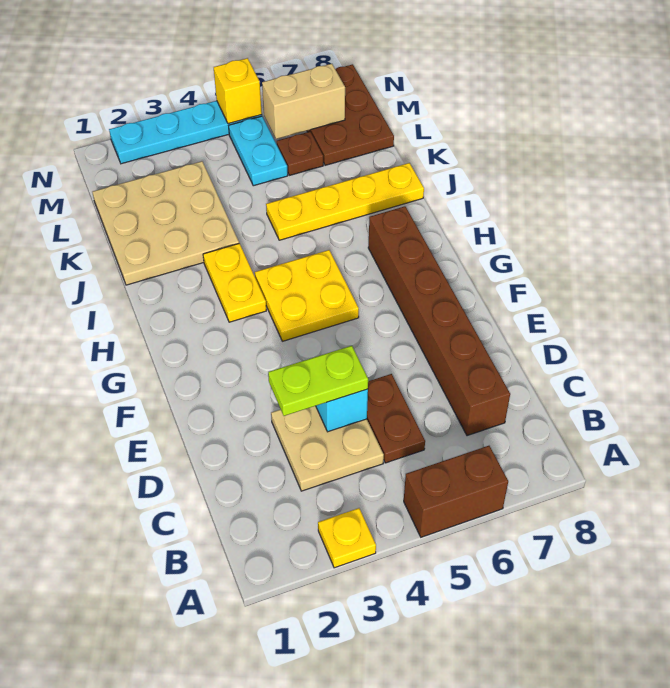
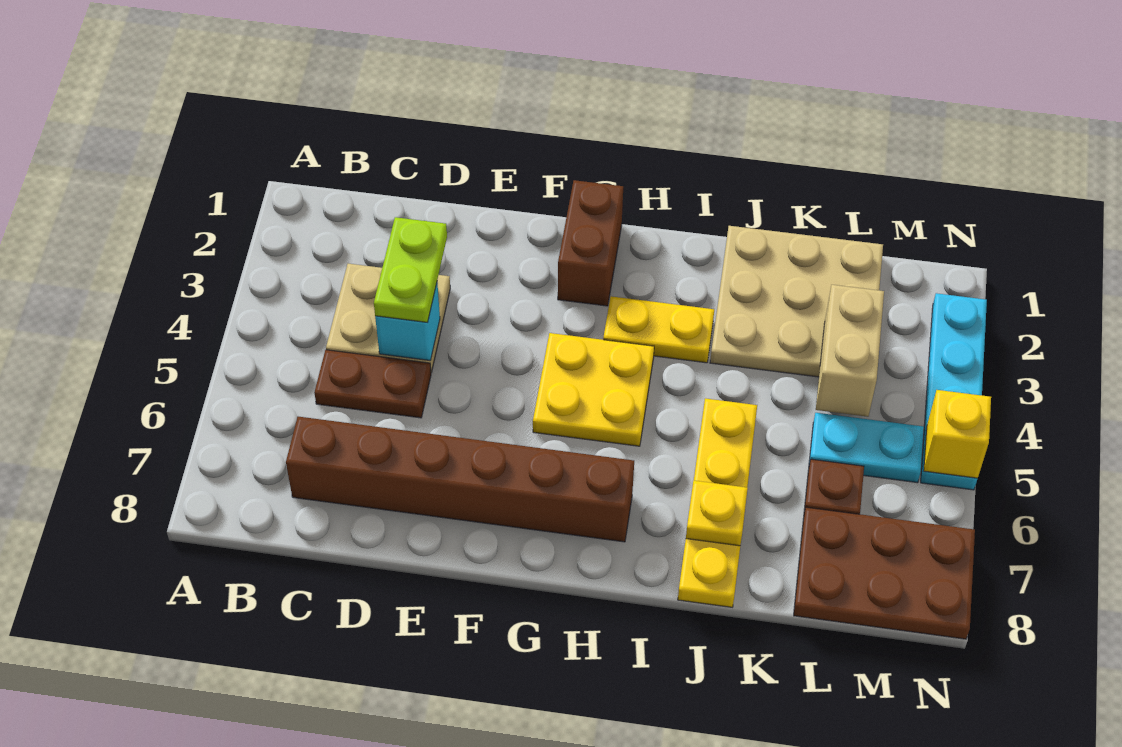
yellow plate A3 level 1 -> yellow plate J7 level 2
brown brick A5:A6 level 1 -> brown brick G1:G2 level 1
tan brick M6:M7 level 2 -> tan brick L3:L4 level 2

